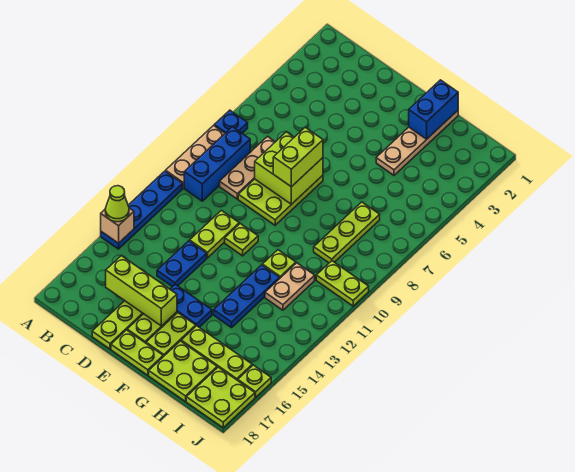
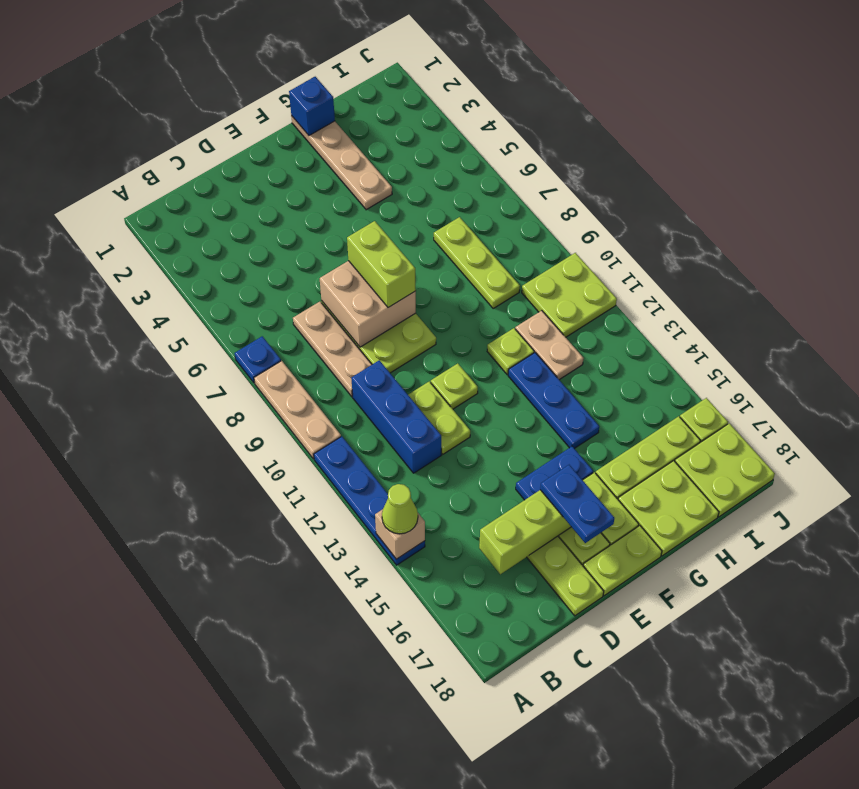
blue brick B8:B10 level 1 -> blue brick C10:C12 level 1
lime brick D7:E8 level 2 -> tan brick D7:E8 level 2
blue plate D13:D14 level 1 -> blue plate E16:E17 level 3
blue brick G1:G2 level 2 -> blue brick G1 level 2
lime plate I10:J10 level 1 -> lime plate I10:J11 level 1

